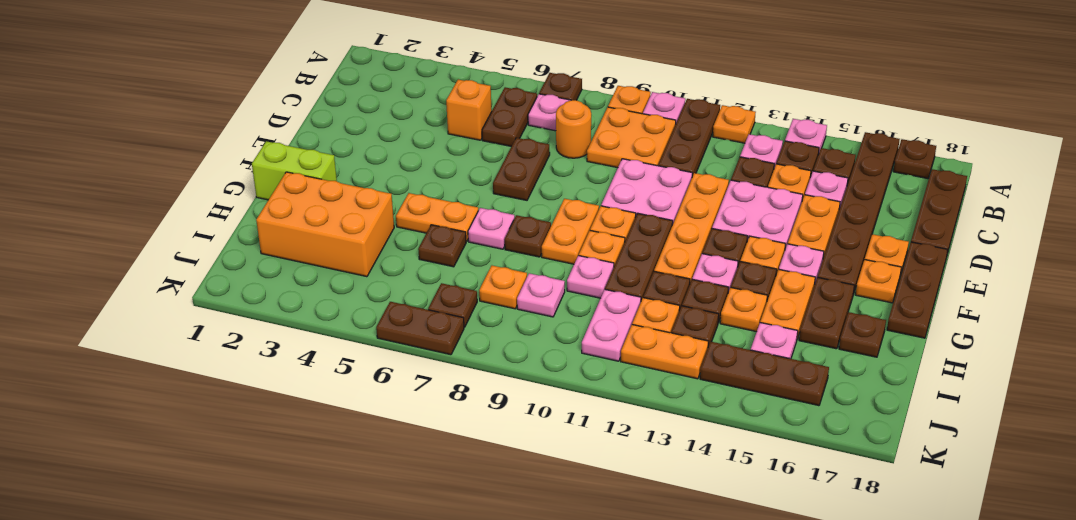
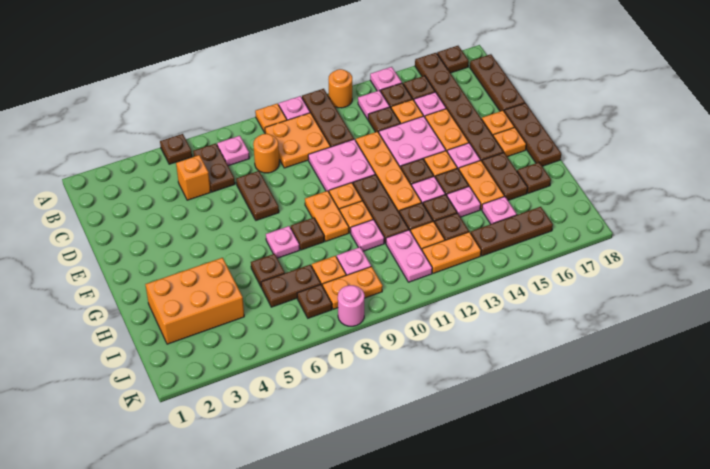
brown plate A7 level 1 -> brown plate A5 level 1
orange plate A12 level 1 -> orange round brick A12 level 1
lime brick G1:G2 level 1 -> none
orange plate G5:G6 level 1 -> orange plate J8:J9 level 1
orange plate H14 level 1 -> pink plate H14 level 1
brown plate K6:K7 level 1 -> brown plate I6:I7 level 1
none -> pink round brick K8 level 1

